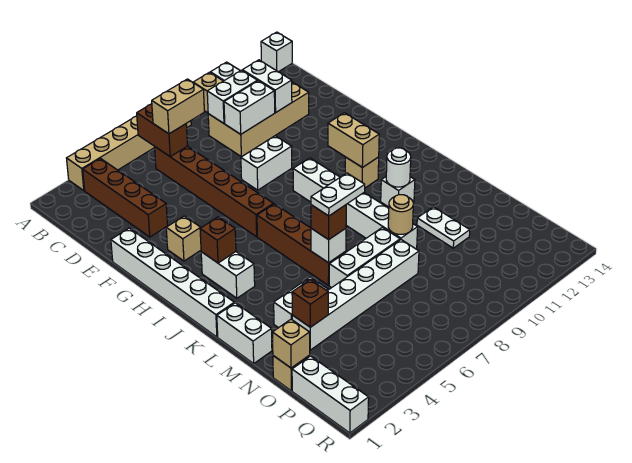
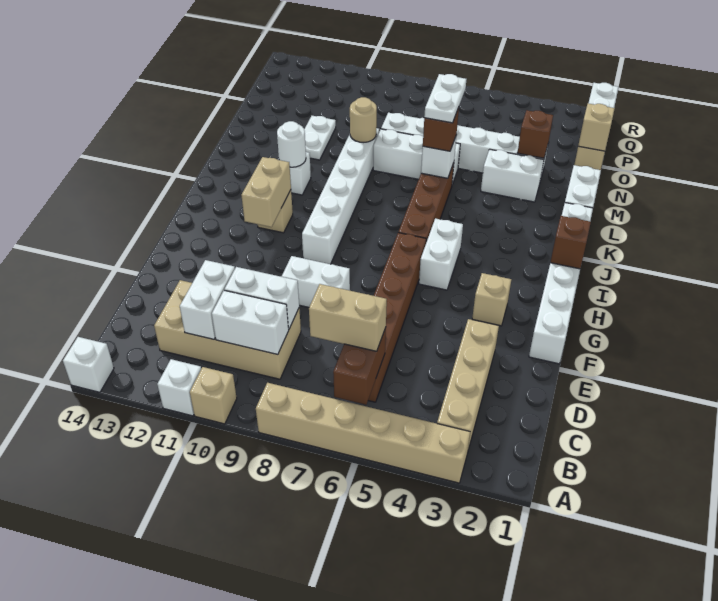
brown brick B3:E3 level 1 -> tan brick B3:E3 level 1
white brick I3:J3 level 1 -> white brick H5:I5 level 1
brown brick I3 level 2 -> brown brick I1 level 2
white plate L6:L7 level 4 -> white plate L6:M6 level 4

